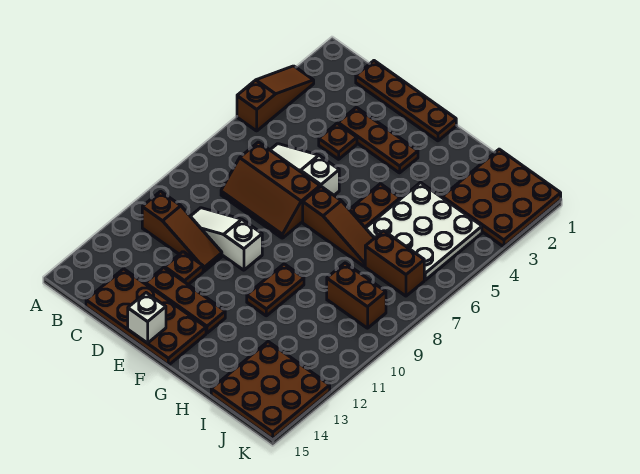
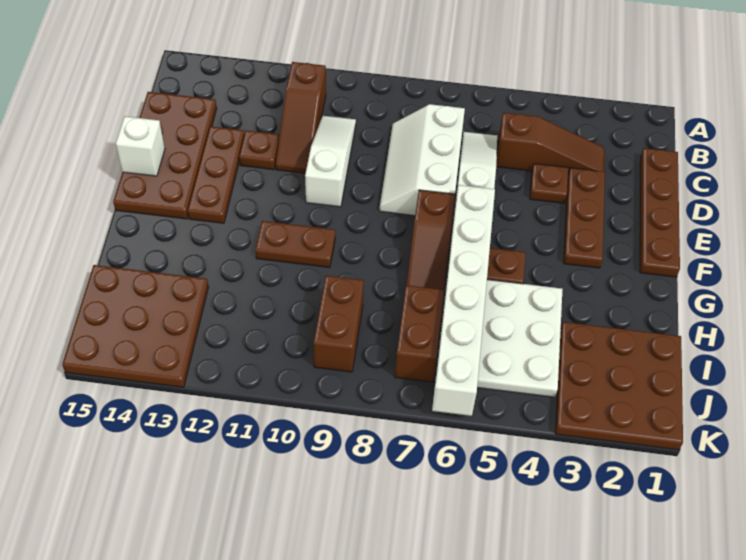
brown slope A3:A5 level 1 top 5 -> brown slope C3:C5 level 1 top 5
brown slope C7:E8 level 1 top 7 -> white slope C7:E8 level 1 top 7
none -> white brick F6:K6 level 2

